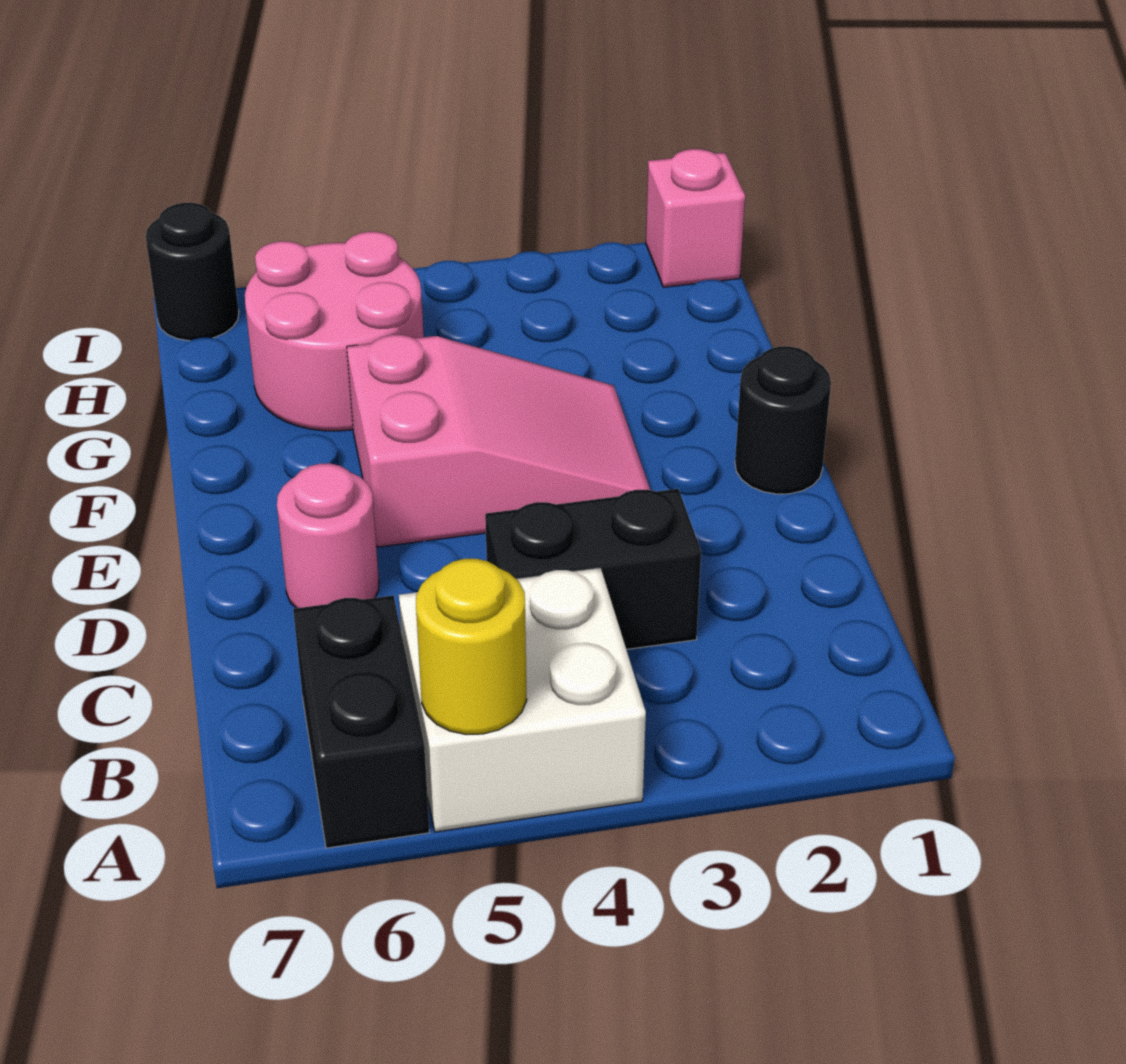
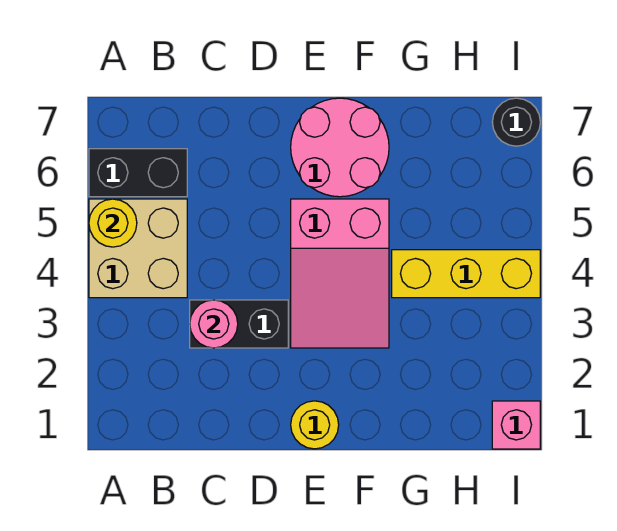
white brick A4:B5 level 1 -> tan brick A4:B5 level 1
black brick C3:C4 level 1 -> black brick C3:D3 level 1
pink round brick D6 level 1 -> pink round brick C3 level 2
black round brick E1 level 1 -> yellow round brick E1 level 1
none -> yellow brick G4:I4 level 1
pink round brick G5:H6 level 1 -> pink round brick E6:F7 level 1

